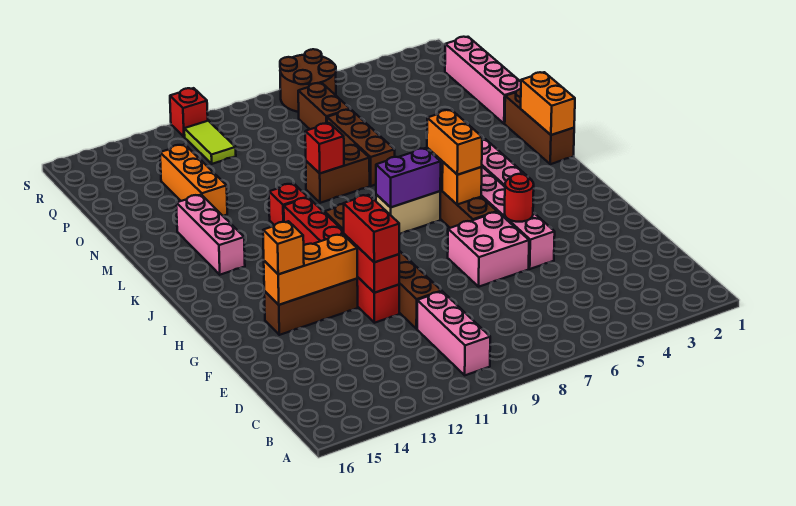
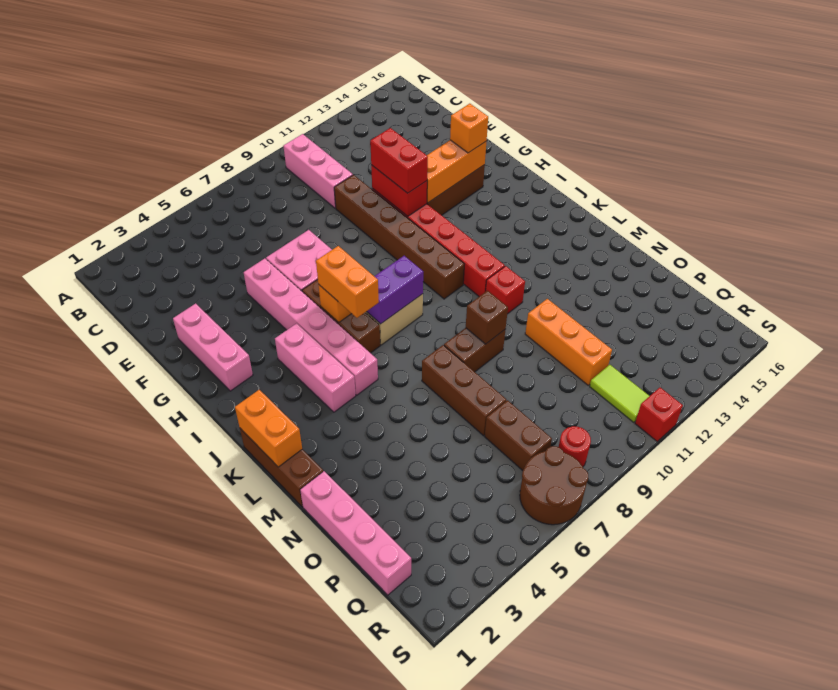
red round brick G5 level 2 -> red round brick R8 level 1
pink brick K14:M14 level 1 -> pink brick F2:H2 level 1
red brick M9 level 2 -> brown brick M9 level 2
orange brick N13:P13 level 1 -> orange brick N11:P11 level 1

